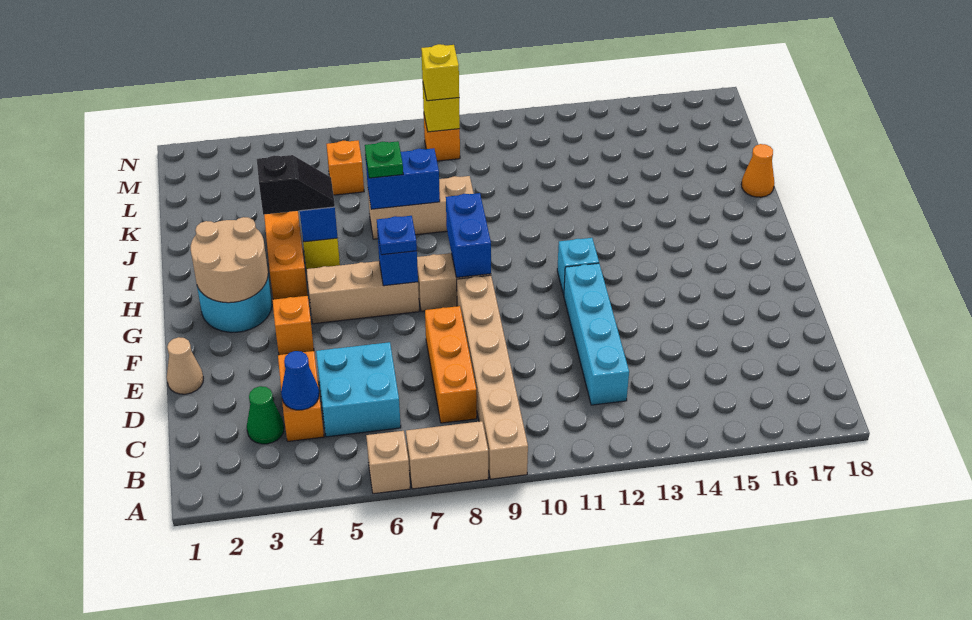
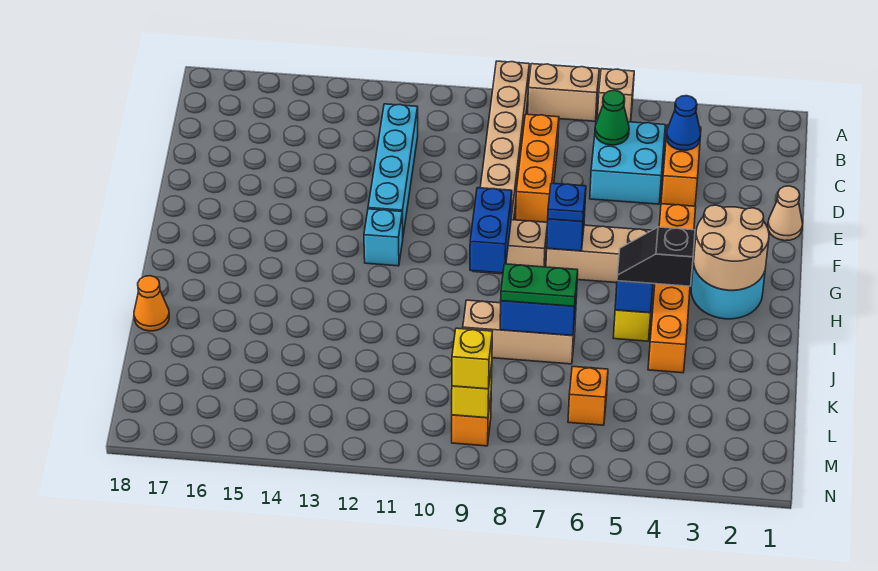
green cone C3 level 1 -> green cone C6 level 2
green plate J7 level 3 -> green plate J7:J8 level 3

